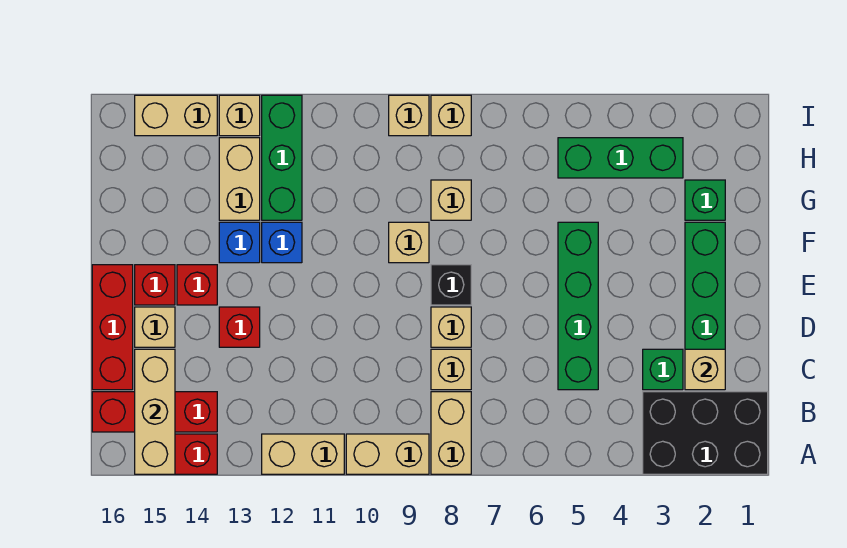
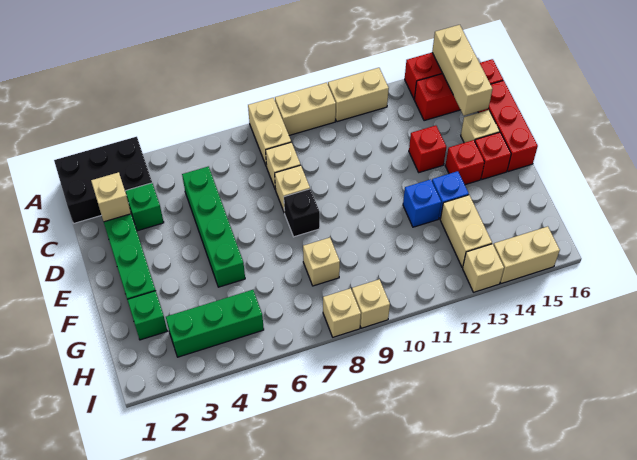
tan brick F9 level 1 -> none
green brick G12:I12 level 1 -> none

